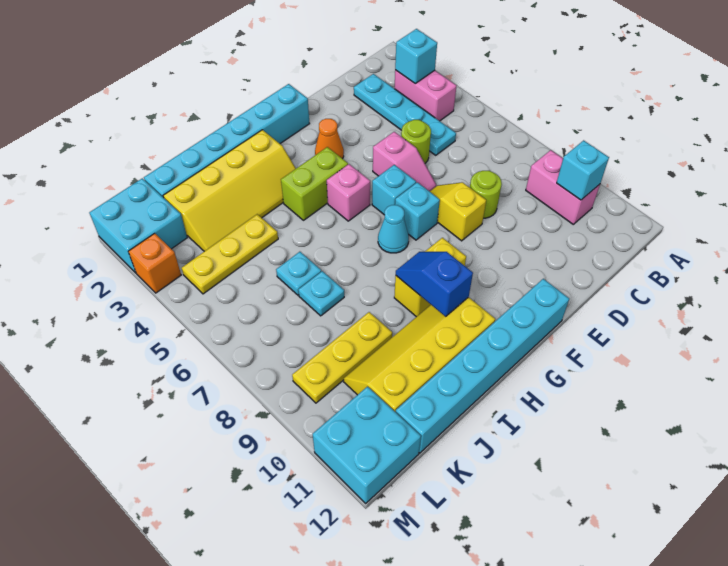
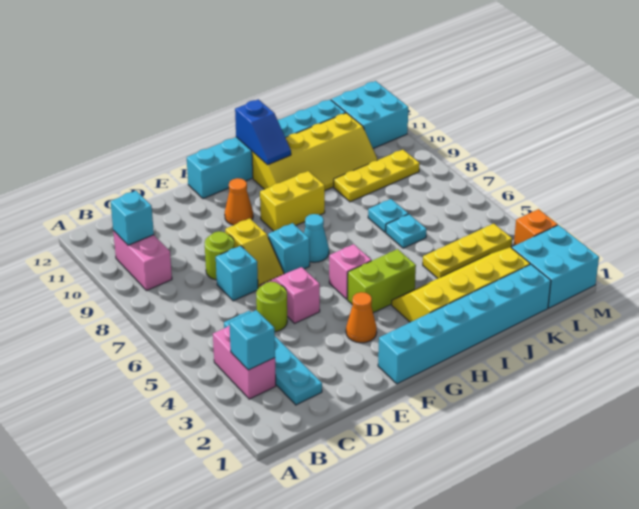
cyan brick F6 level 1 -> cyan brick D7 level 1
none -> orange cone F10 level 1
blue slope H9:H10 level 2 top 10 -> blue slope H11:H12 level 2 top 12

